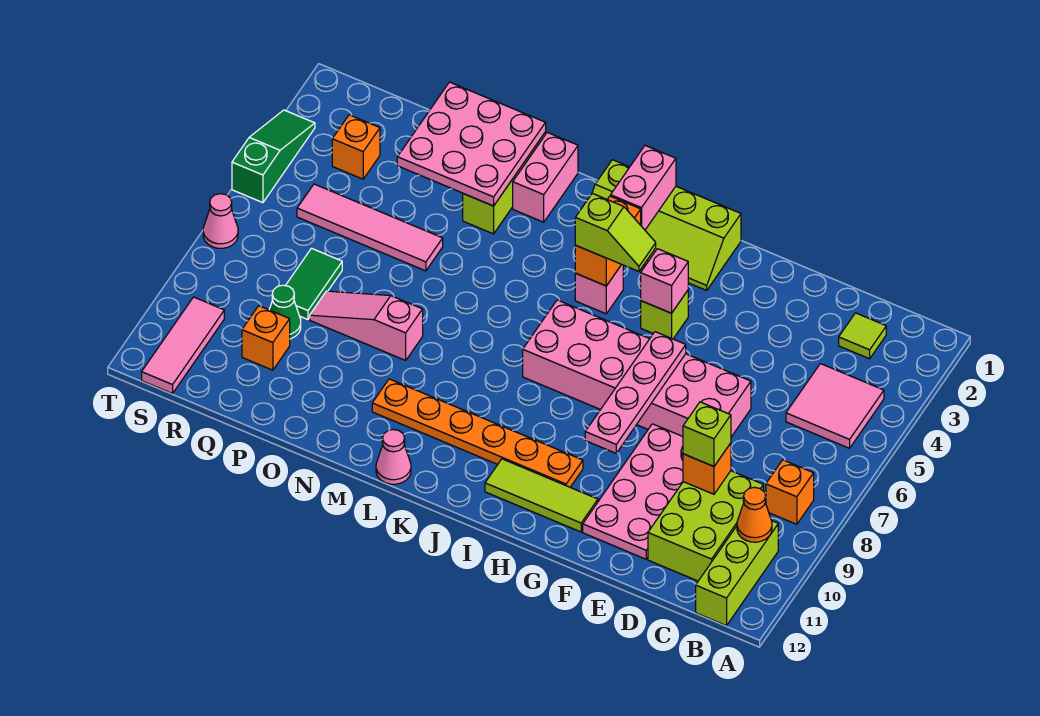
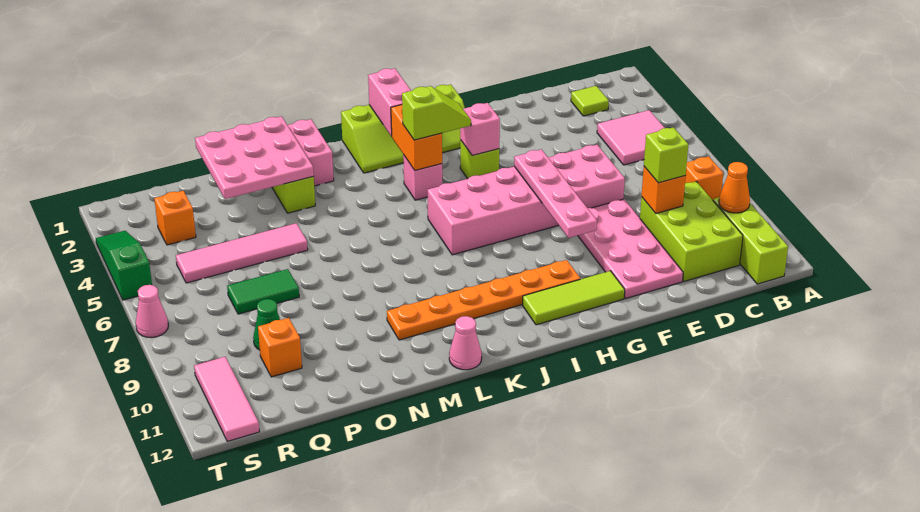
pink slope N8:P8 level 1 top N -> none
green tile Q7:Q8 level 1 -> green tile P7:Q7 level 1

